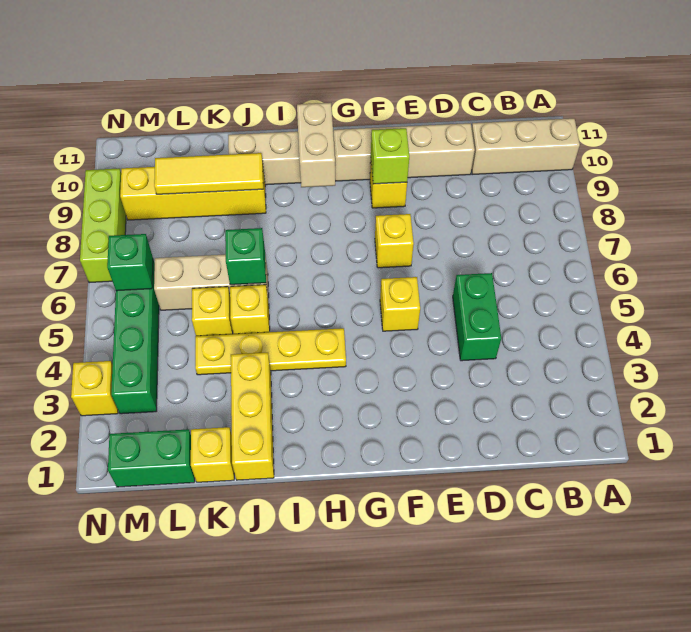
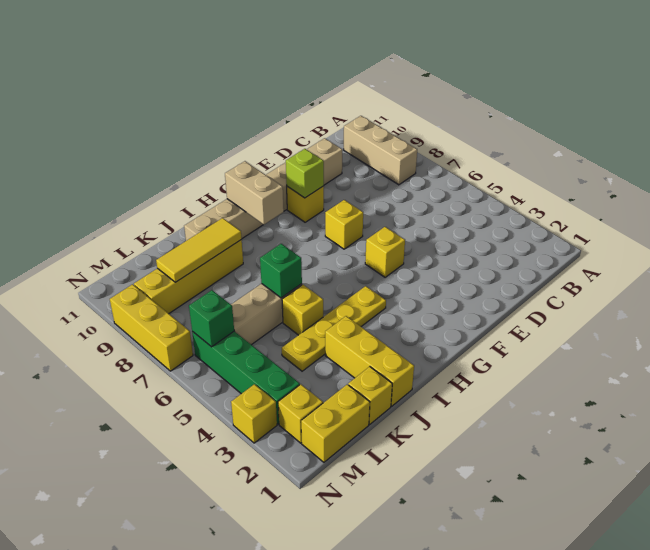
tan brick A10:C10 level 1 -> tan brick B8:B10 level 1
green brick D4:D5 level 1 -> none
yellow brick K5 level 1 -> yellow brick M2 level 1
green brick L1:M1 level 1 -> yellow brick L1:M1 level 1
lime brick N7:N9 level 1 -> yellow brick N7:N9 level 1

